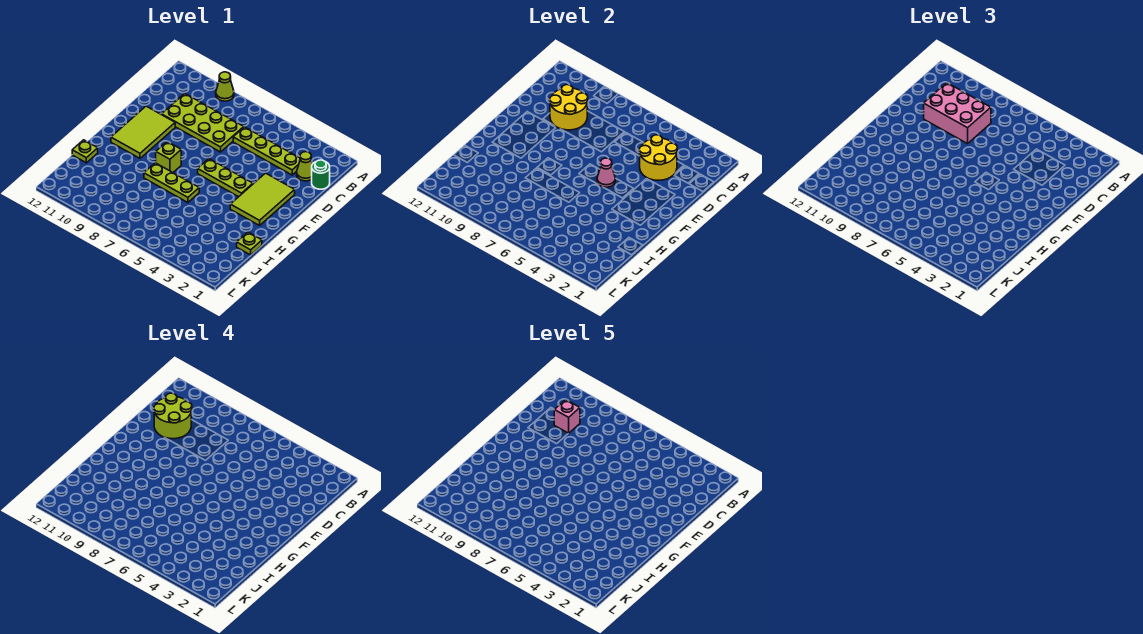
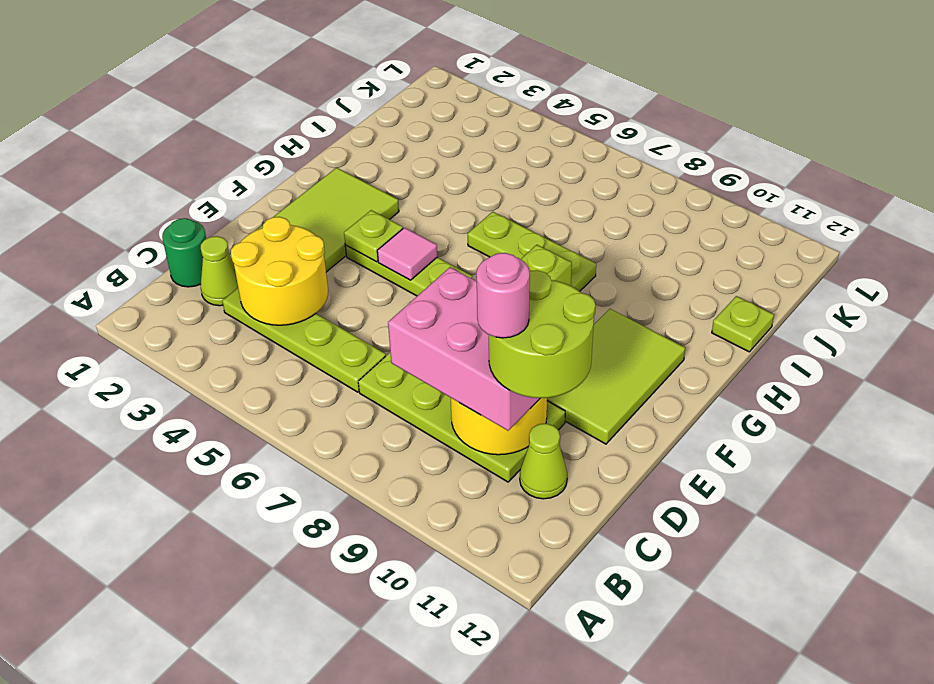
lime cone A9 level 1 -> lime cone C11 level 1
pink brick C10 level 5 -> pink round brick C10 level 5
pink cone F5 level 2 -> pink tile F5 level 2
lime plate I1 level 1 -> lime plate F4 level 2

